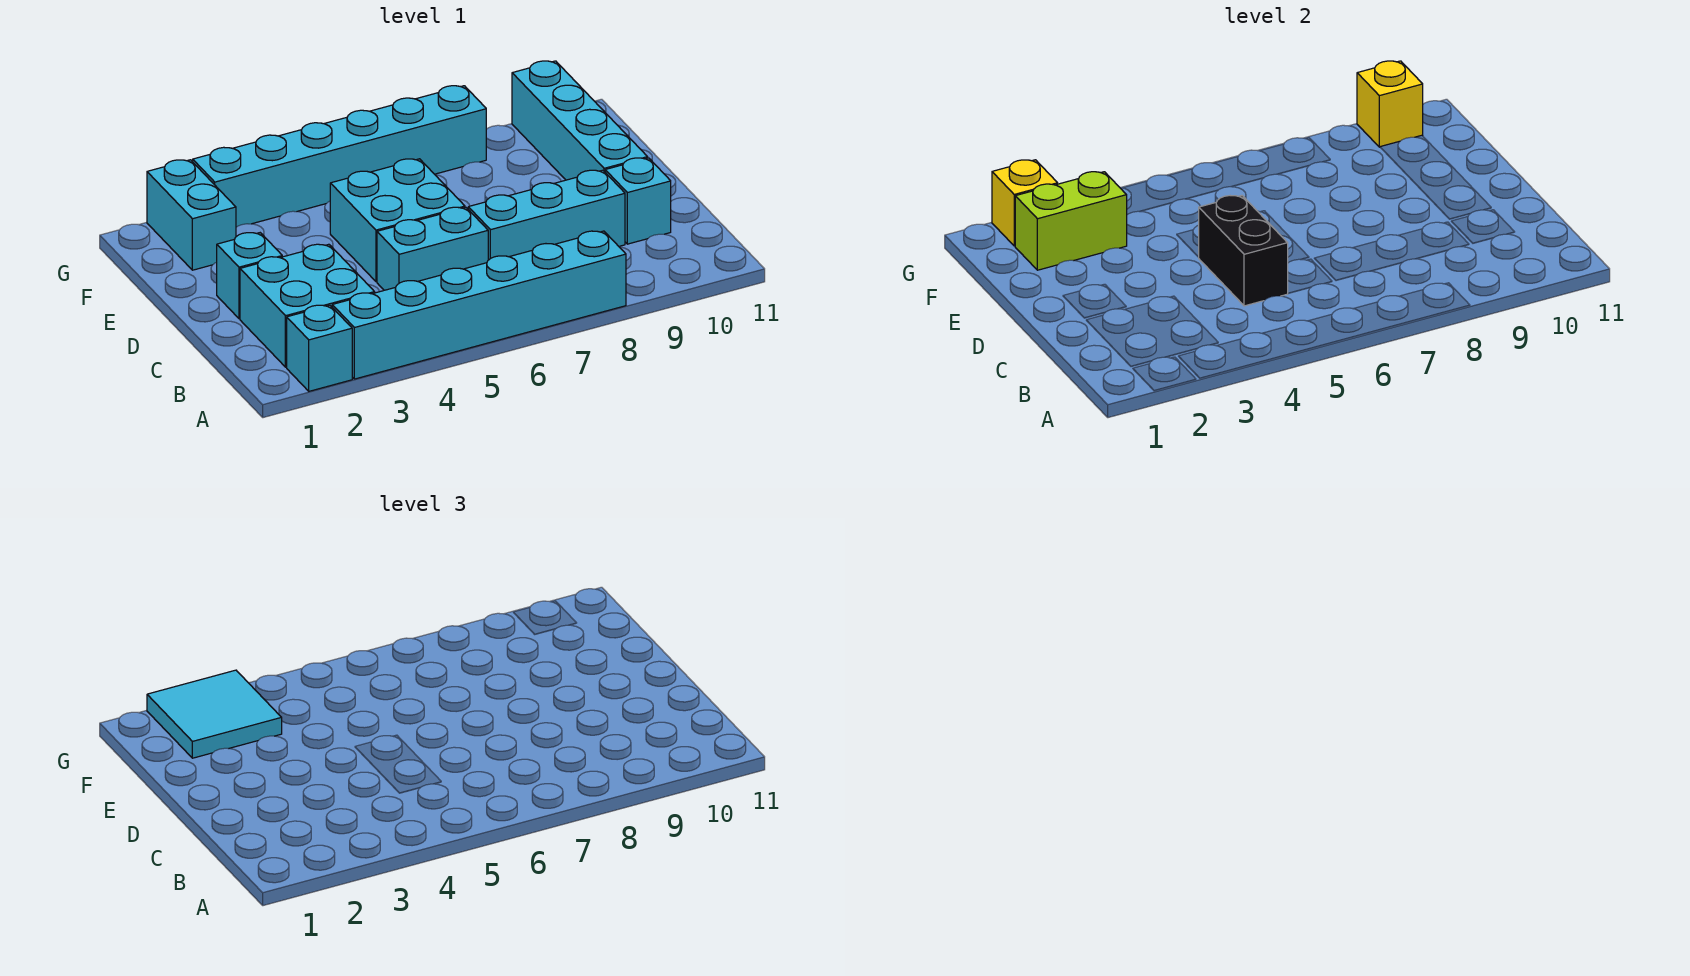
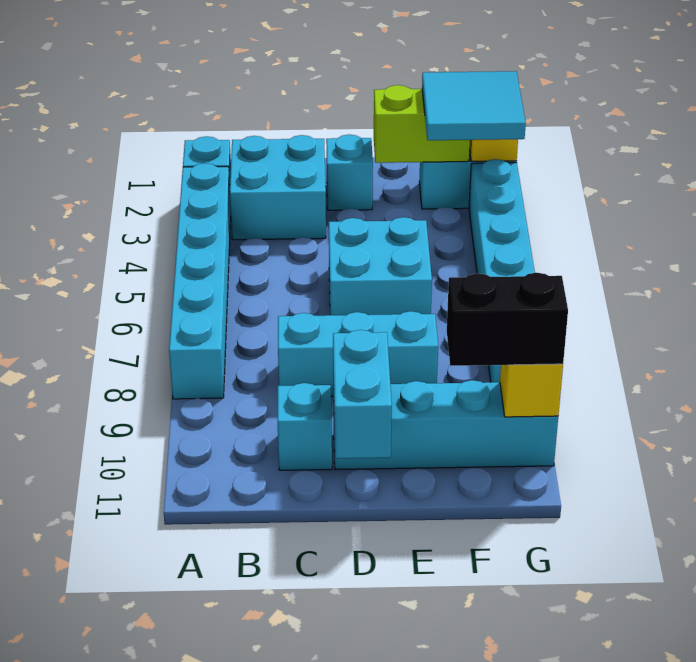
cyan brick C5:C6 level 1 -> cyan brick D10:D11 level 2
black brick C5:D5 level 2 -> black brick F10:G10 level 3
cyan brick C7:C9 level 1 -> cyan brick C8:E8 level 1
lime brick F2:F3 level 2 -> lime brick E2:F2 level 2

